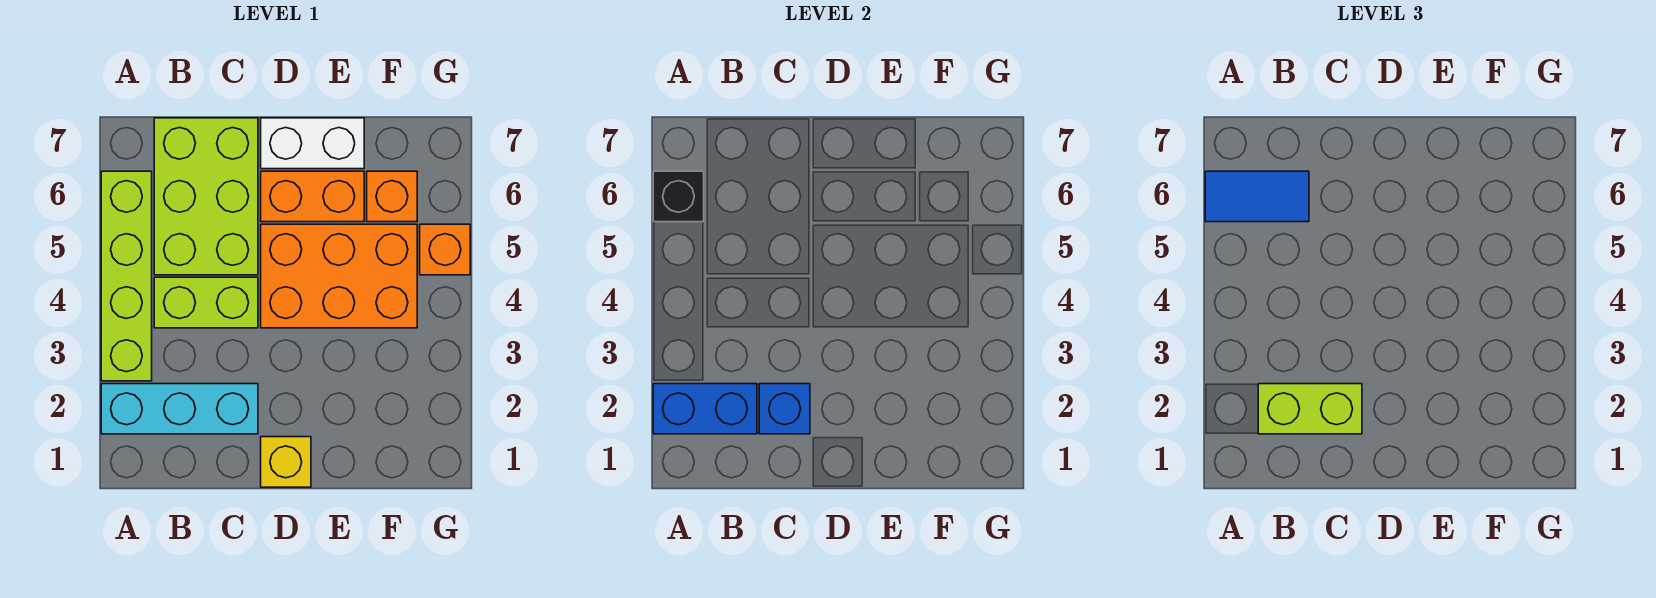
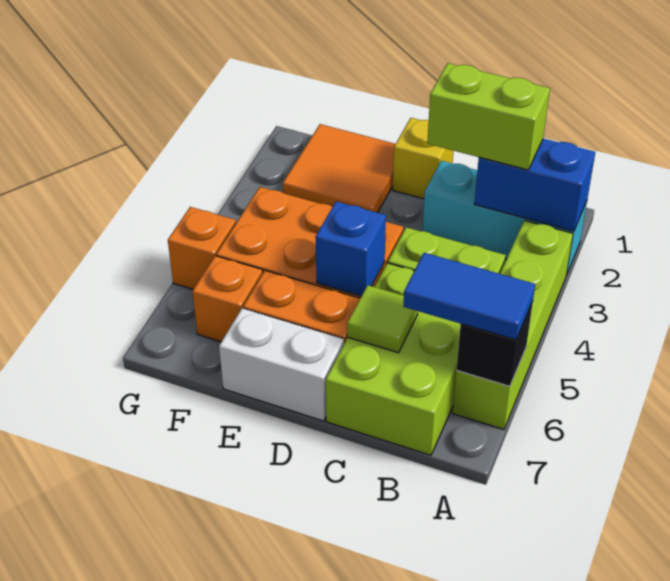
blue brick C2 level 2 -> blue brick D5 level 2
none -> lime tile C6 level 2
none -> orange tile E1:F2 level 1

